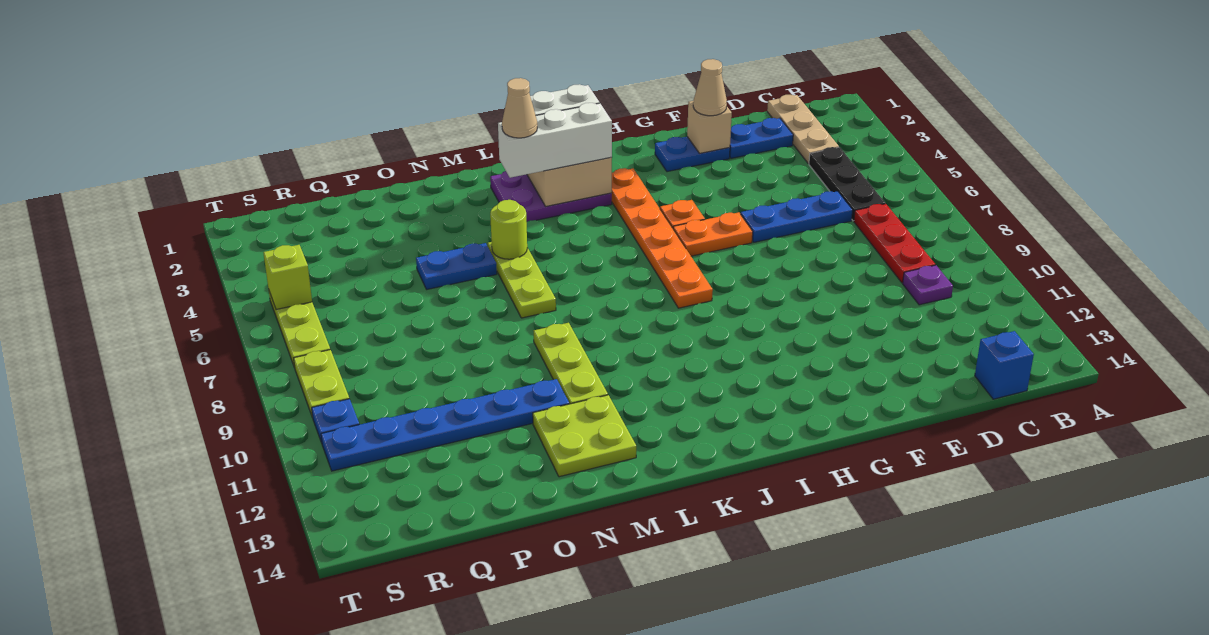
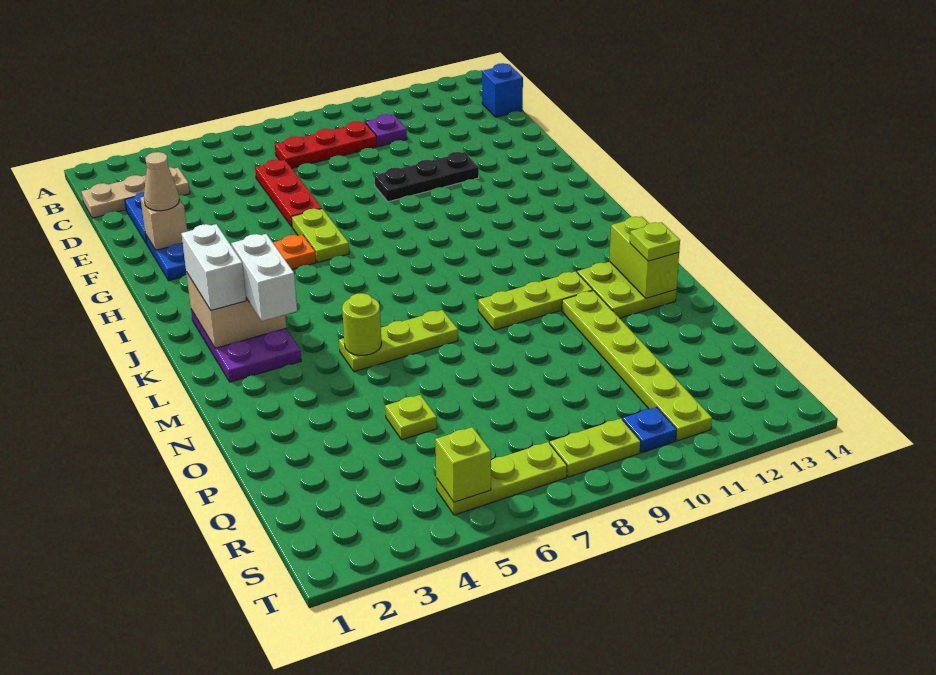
black plate C4:C6 level 1 -> black plate F9:F11 level 1
blue plate D6:F6 level 1 -> red plate D6:F6 level 1
orange plate G6:H6 level 1 -> lime plate G6:H6 level 1
orange plate I3:I8 level 1 -> none
white brick J3:L3 level 3 -> white brick K3:L3 level 3
tan cone L3 level 4 -> none
none -> lime brick M13:N13 level 2
blue plate N5:O5 level 1 -> none
blue plate N11:S11 level 1 -> lime plate N11:S11 level 1
none -> lime plate N13 level 3
none -> lime plate P5 level 1

